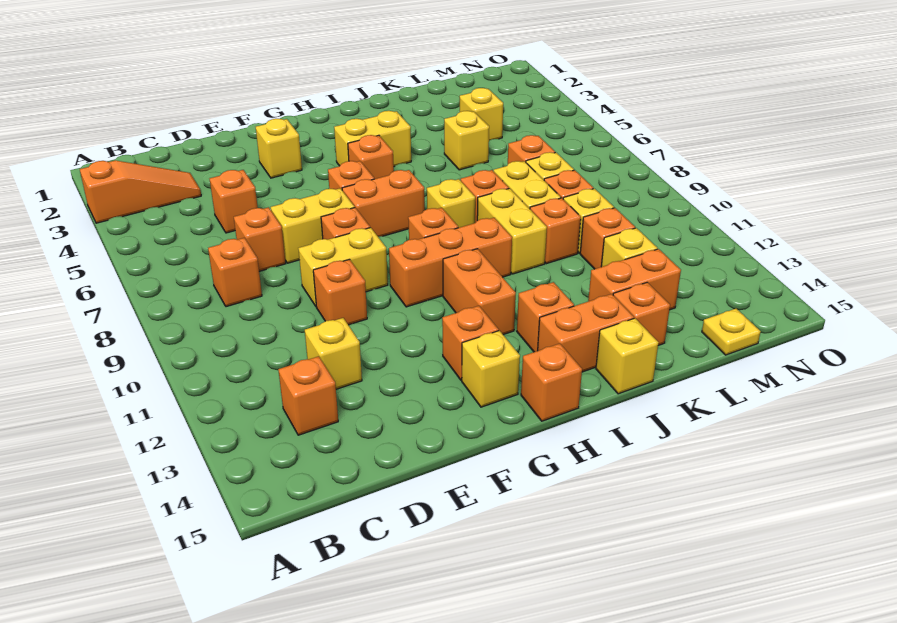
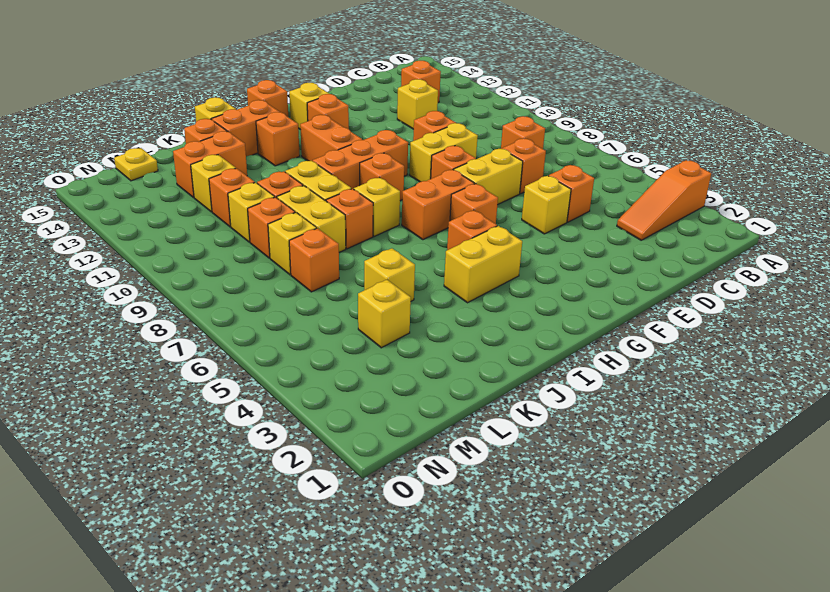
yellow brick F3 level 1 -> yellow brick E5 level 1

